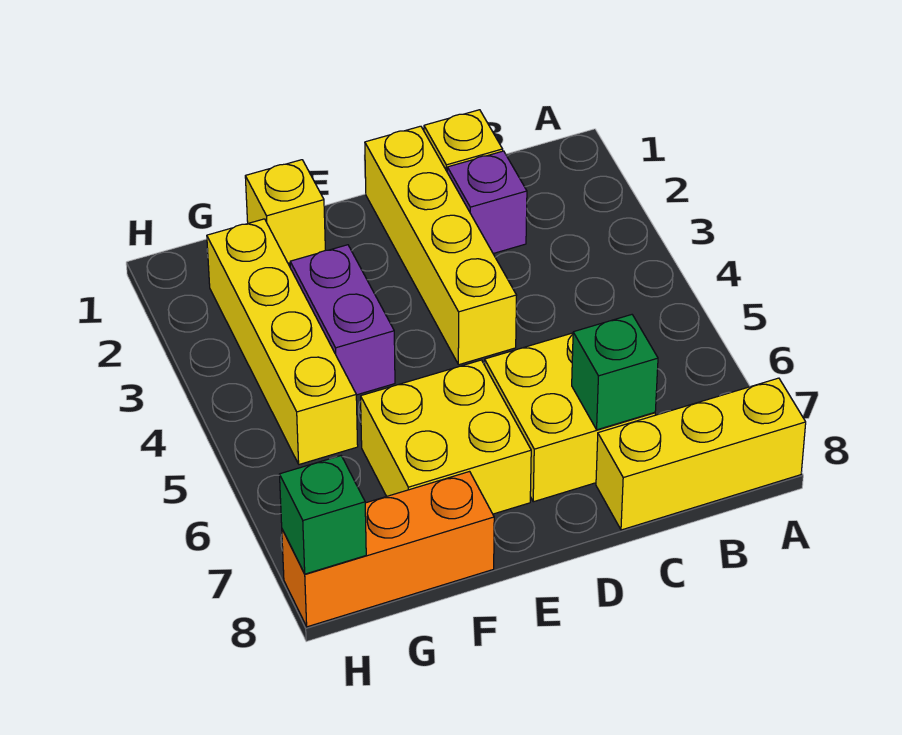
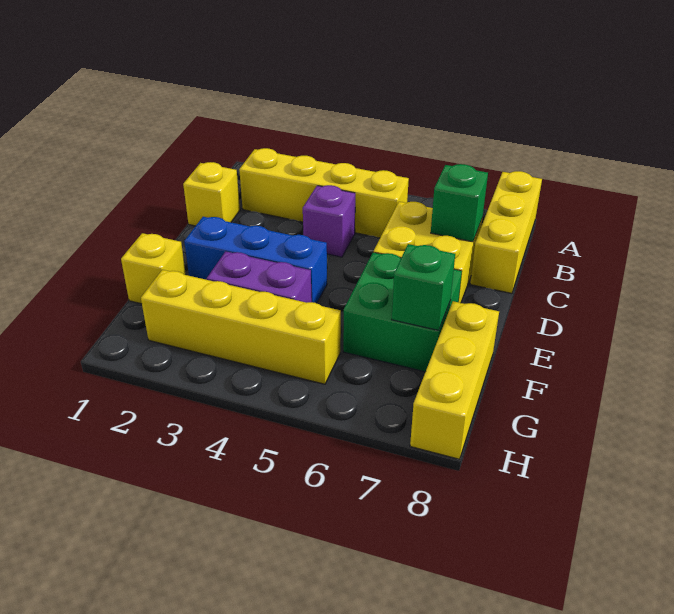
purple brick C2 level 1 -> purple brick C4 level 1
yellow brick D1:D4 level 1 -> yellow brick B2:B5 level 1
none -> blue brick E2:E4 level 1
yellow brick E6:F7 level 1 -> green brick E6:F7 level 1
orange brick F8:H8 level 1 -> yellow brick F8:H8 level 1
green brick H8 level 2 -> green brick F7 level 2

